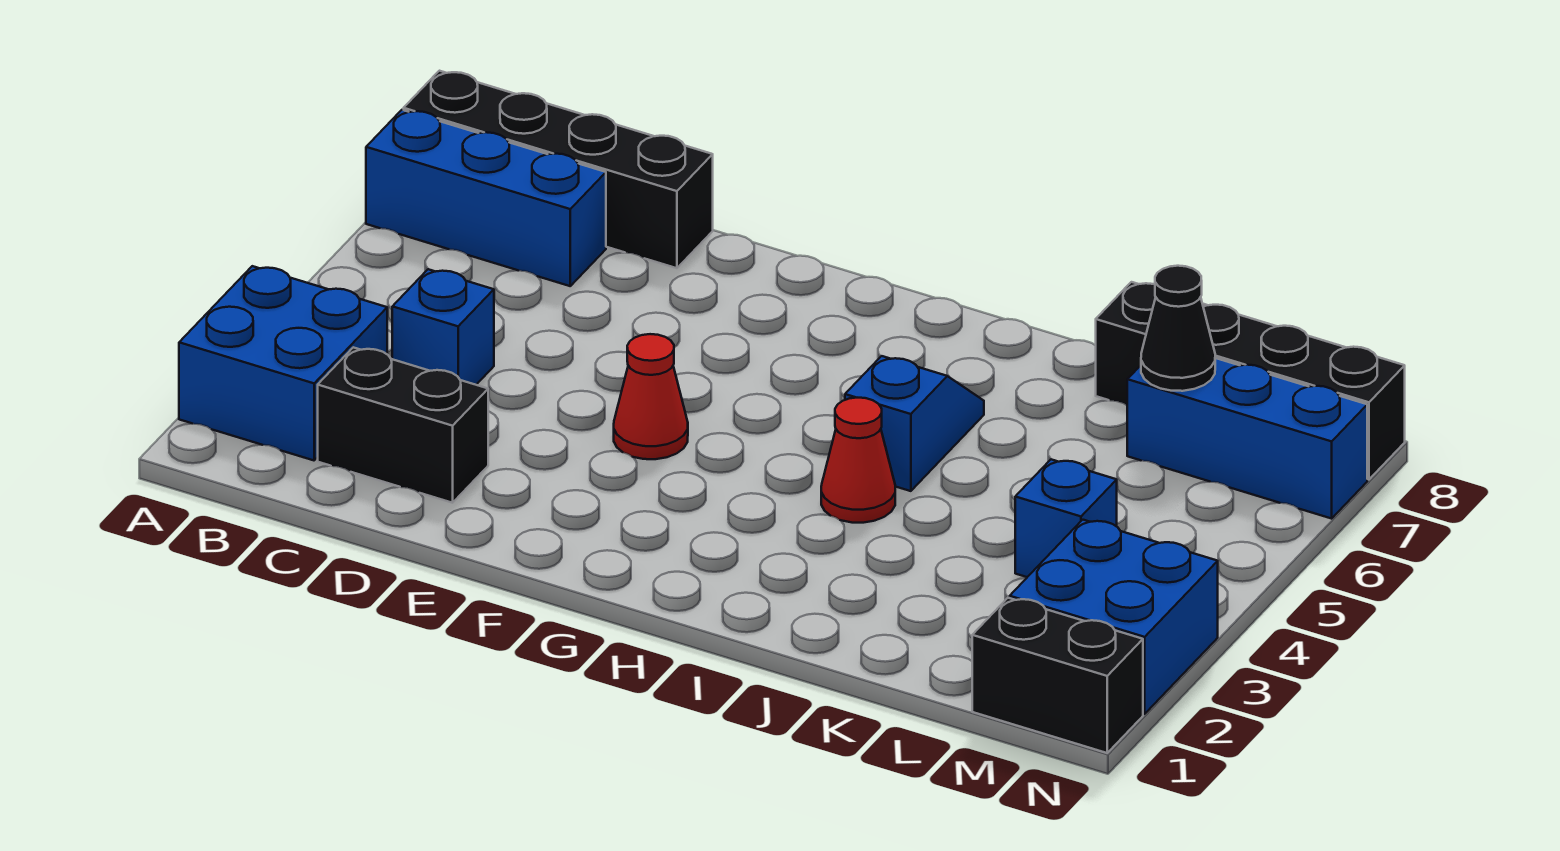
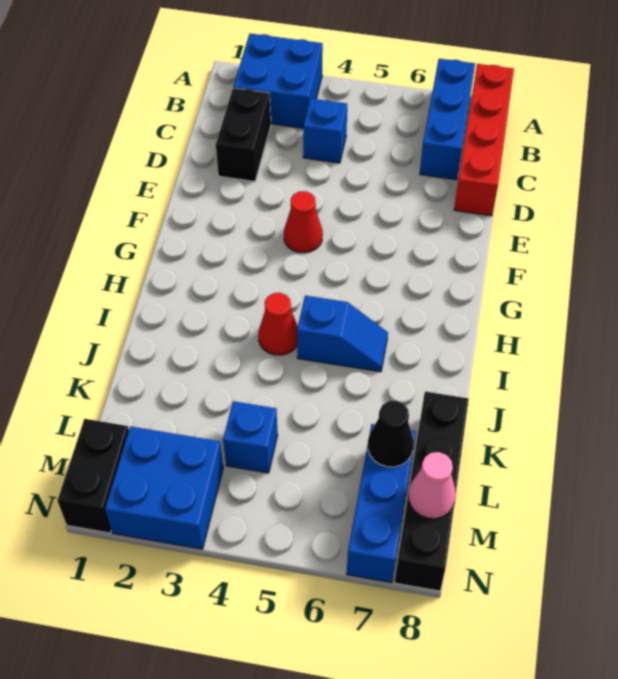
black brick A8:D8 level 1 -> red brick A8:D8 level 1
none -> pink cone M8 level 2

